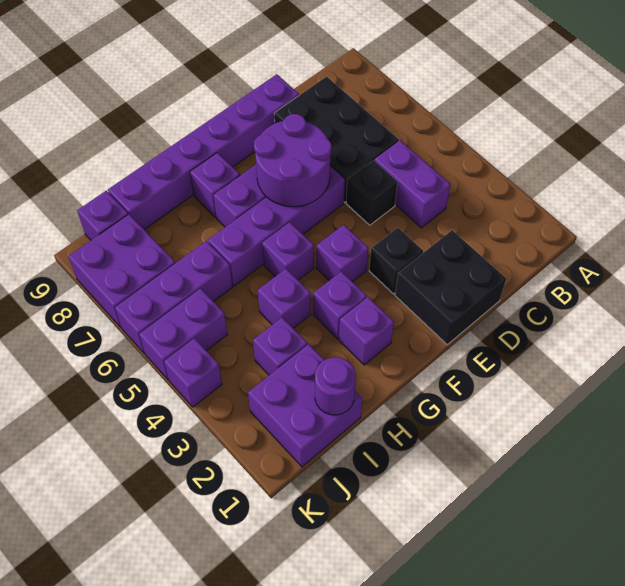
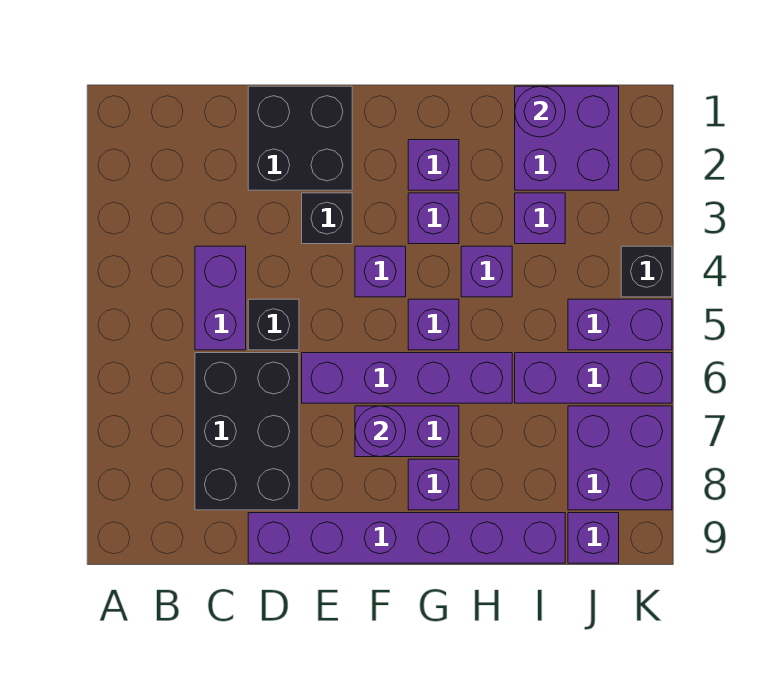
purple round brick E6:F7 level 2 -> purple round brick F7 level 2
purple brick K4 level 1 -> black brick K4 level 1

